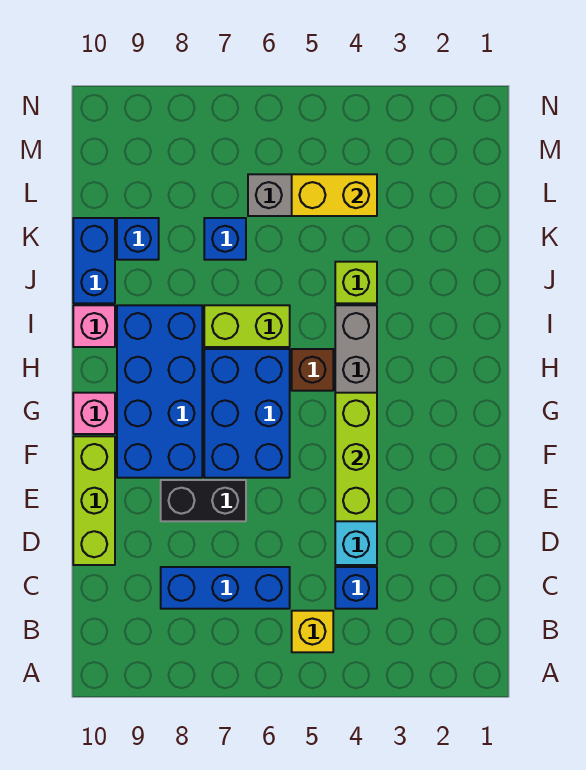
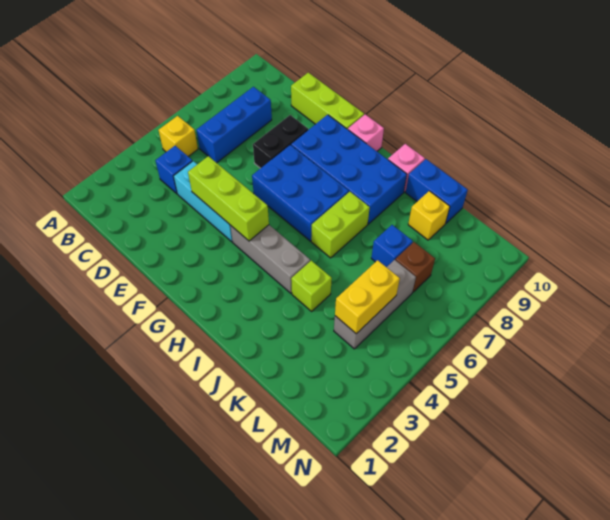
brown brick H5 level 1 -> brown brick L7 level 1
blue brick K9 level 1 -> yellow brick K9 level 1

